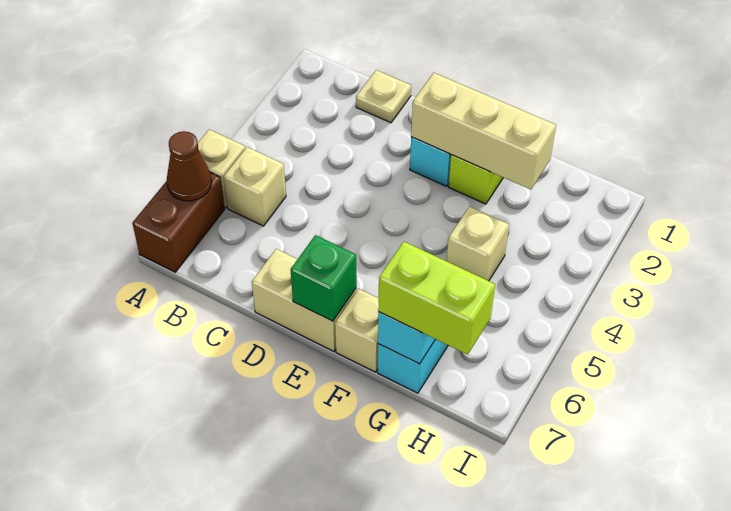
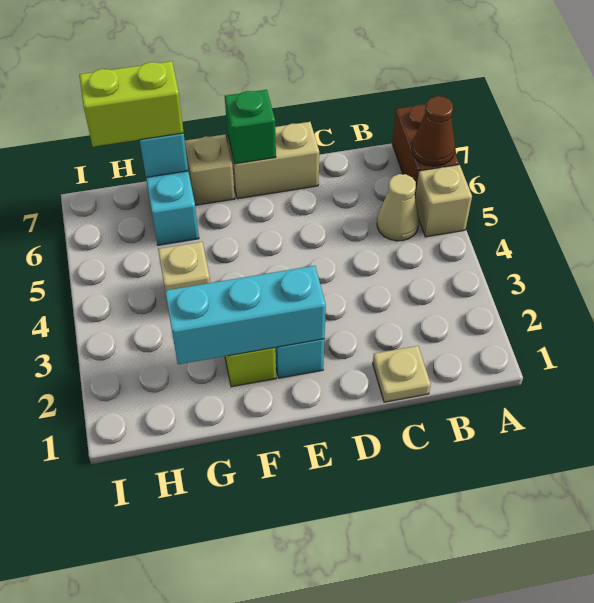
tan brick B5 level 1 -> tan cone B5 level 1
tan brick E2:G2 level 2 -> cyan brick E2:G2 level 2

